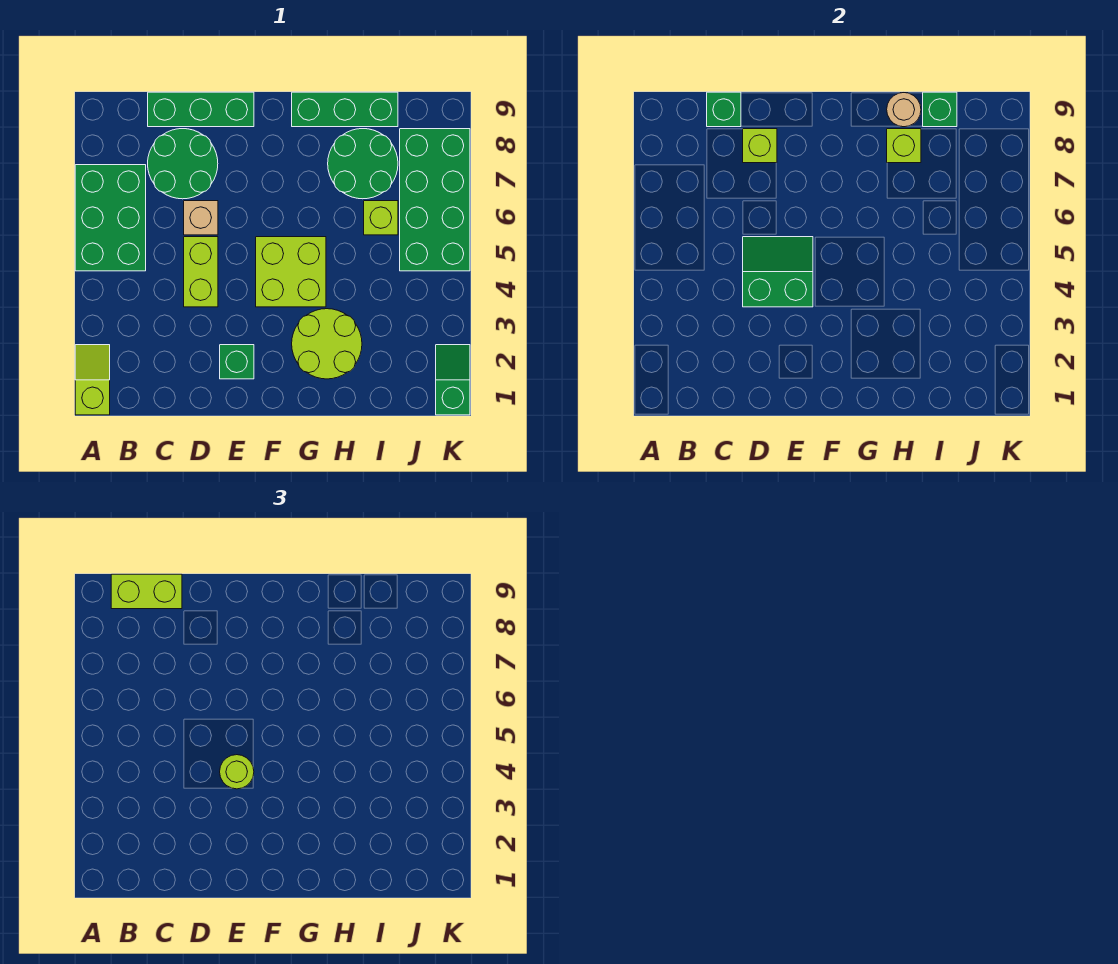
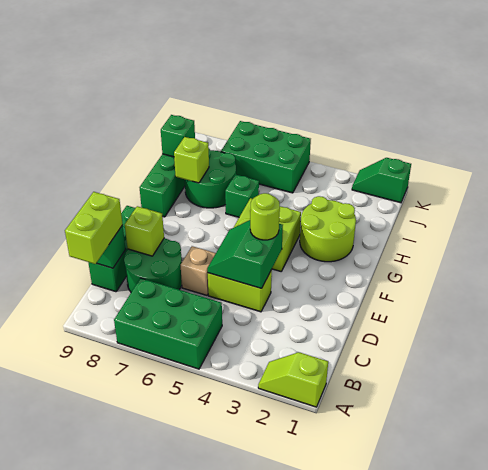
green brick E2 level 1 -> green brick H6 level 1
tan round brick H9 level 2 -> none
lime brick I6 level 1 -> none
green brick J5:K8 level 1 -> green brick J5:K7 level 1

